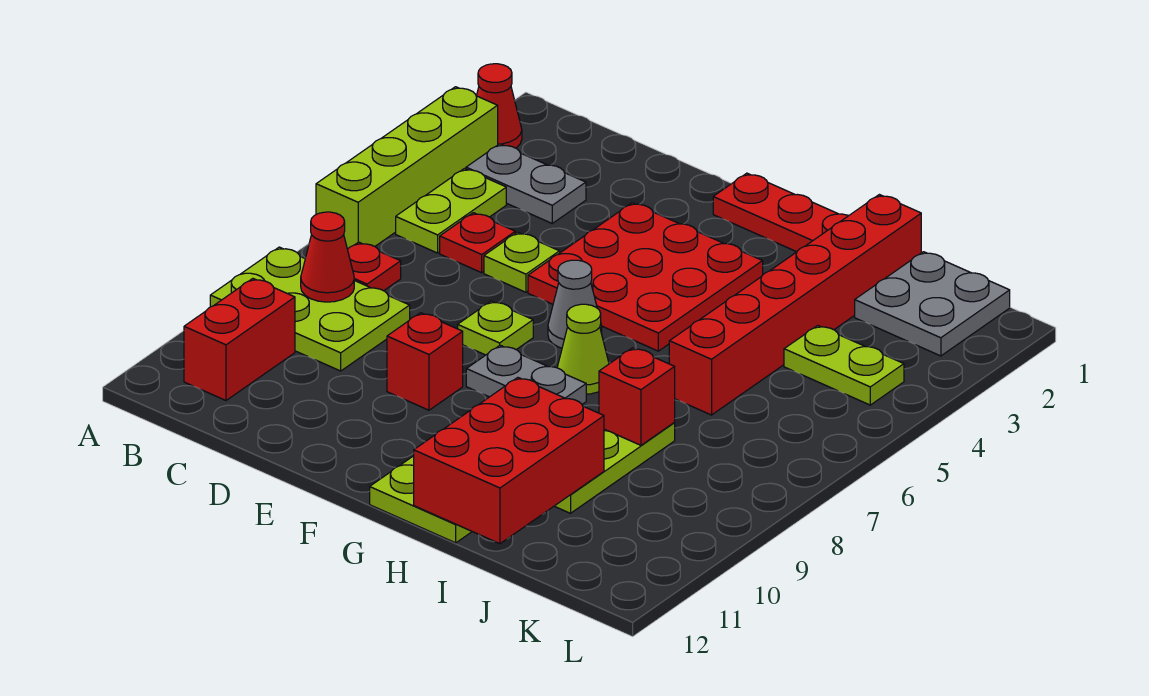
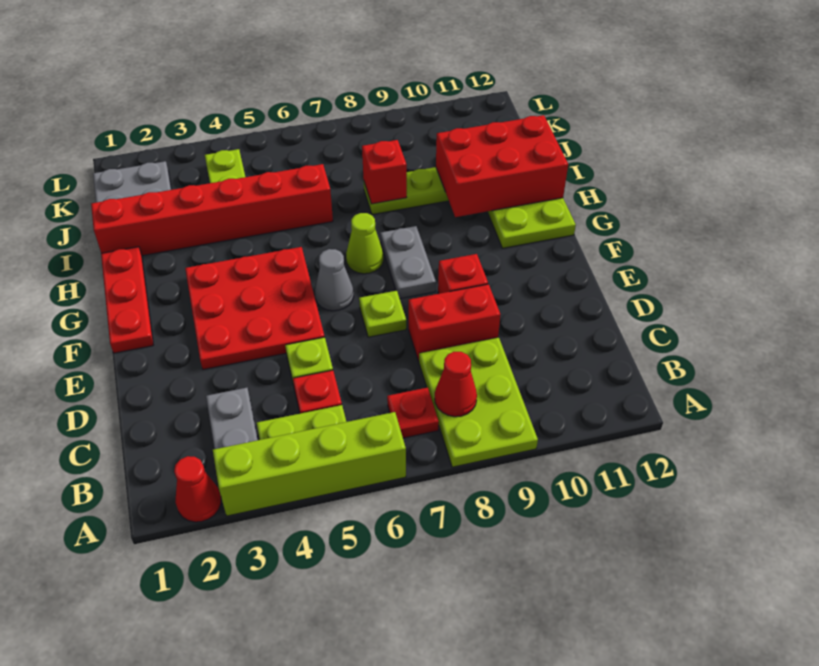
red brick B10:B11 level 1 -> red brick D8:D9 level 1

